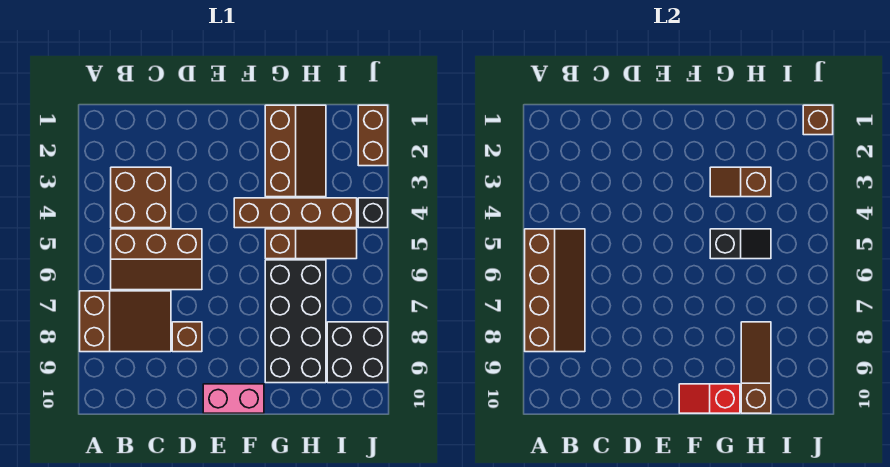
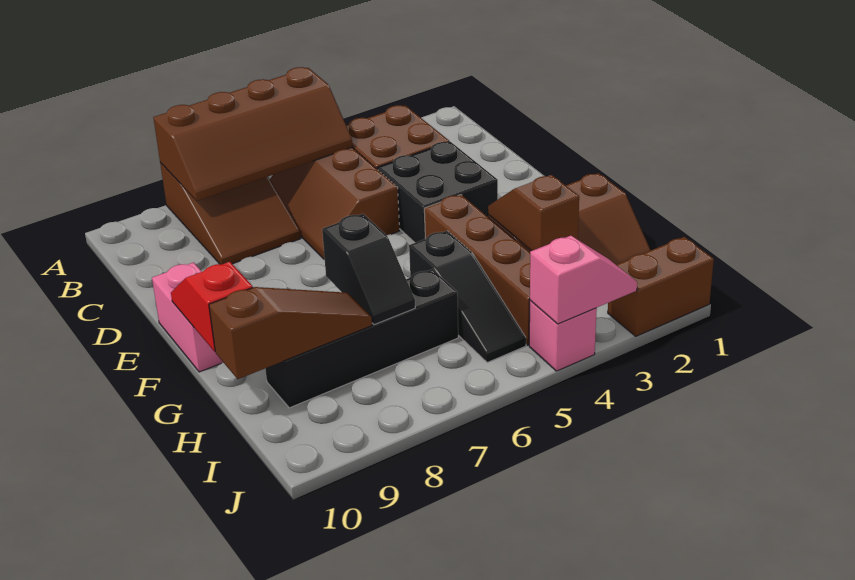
brown brick D8 level 1 -> none
brown slope G5:I5 level 1 top G -> black slope G5:I5 level 1 top G
black slope G5:H5 level 2 top G -> black slope G7:H7 level 2 top G
black brick G6:H9 level 1 -> black brick H6:H9 level 1
black brick I8:J9 level 1 -> black brick D3:E4 level 1
brown brick J1 level 2 -> none
none -> pink slope J3:J4 level 2 top 4
black brick J4 level 1 -> pink brick J4 level 1

